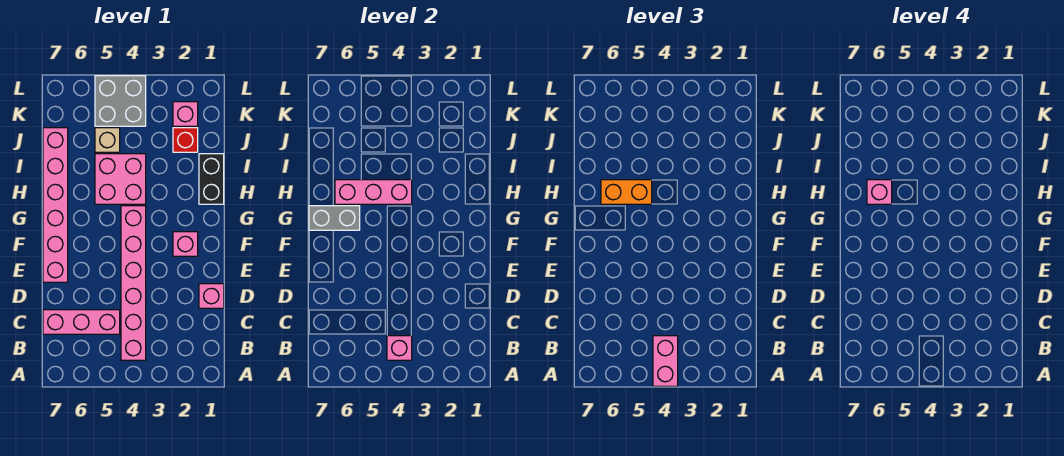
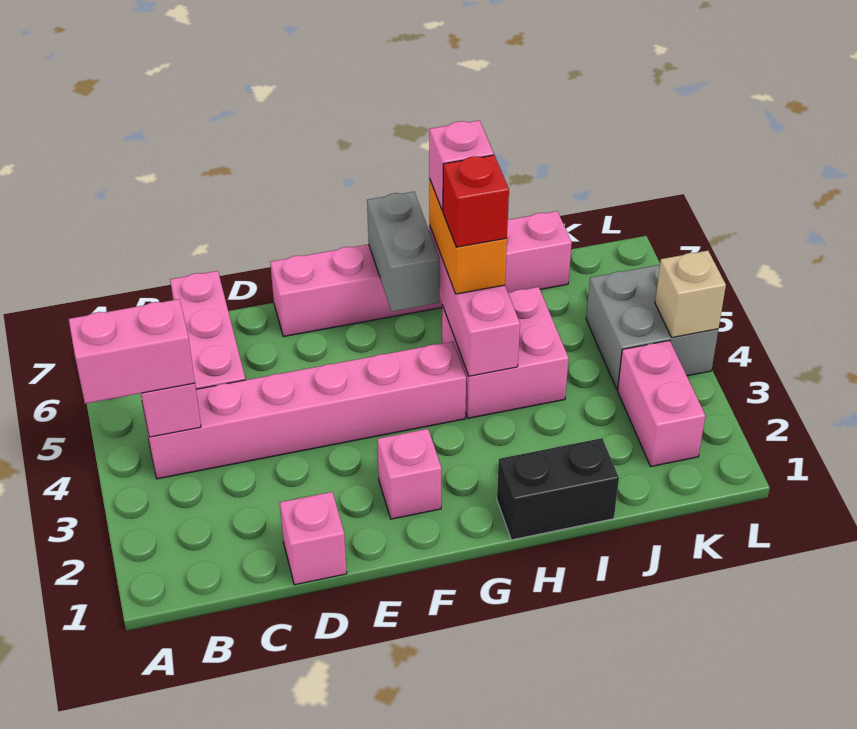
red brick J2 level 1 -> red brick H5 level 4
tan brick J5 level 1 -> tan brick L4 level 2
pink brick K2 level 1 -> pink brick K2:K3 level 1

